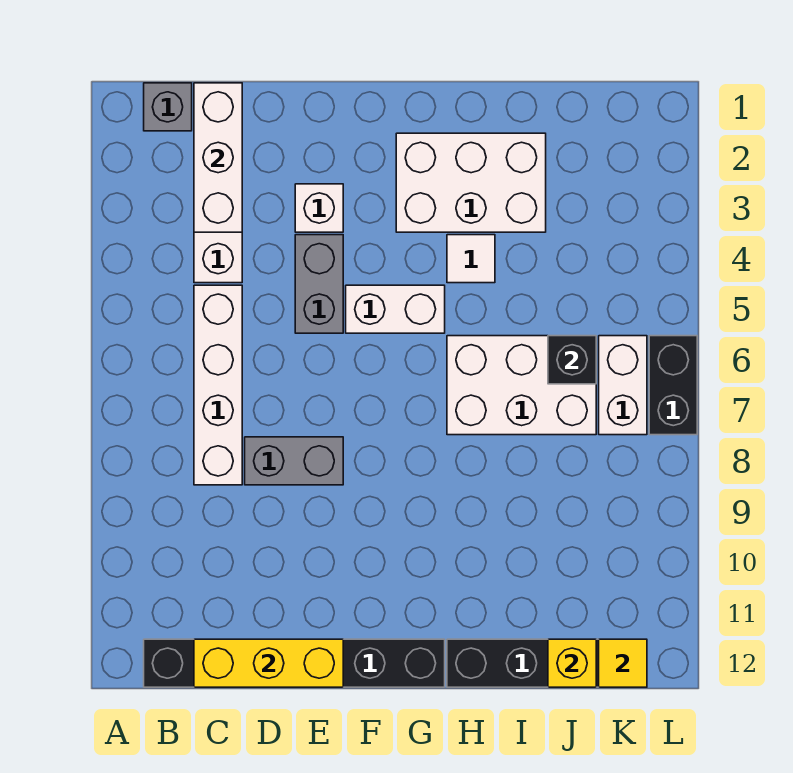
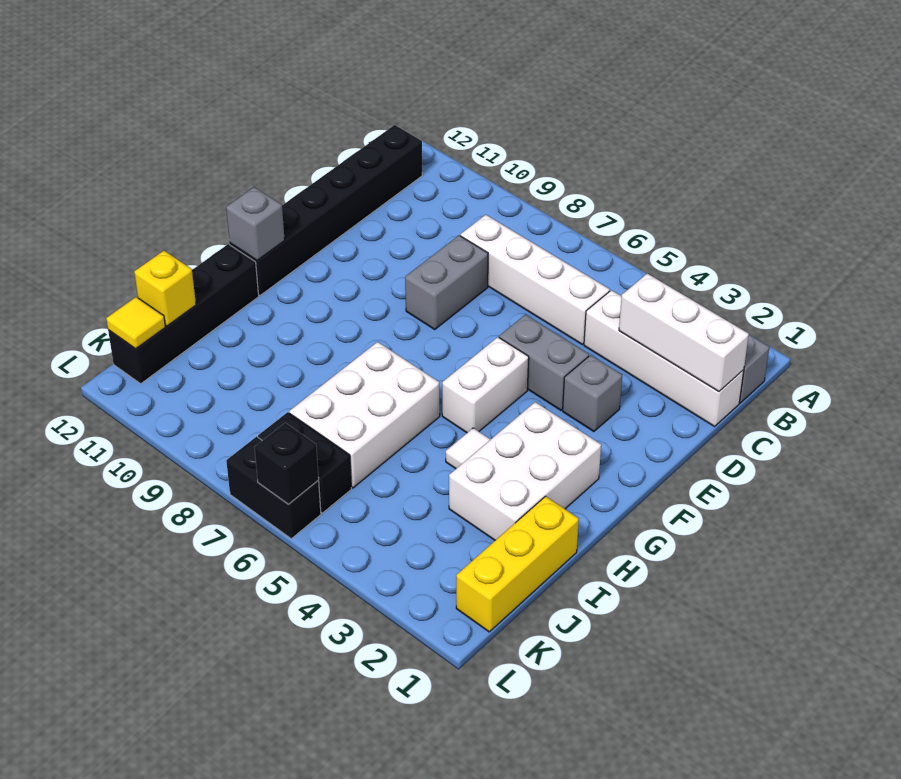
yellow brick C12:E12 level 2 -> yellow brick I1:K1 level 1
white brick E3 level 1 -> grey brick E3 level 1
none -> grey brick G12 level 2
black brick J6 level 2 -> black brick L6 level 2
white brick K6:K7 level 1 -> black brick K6:K7 level 1

